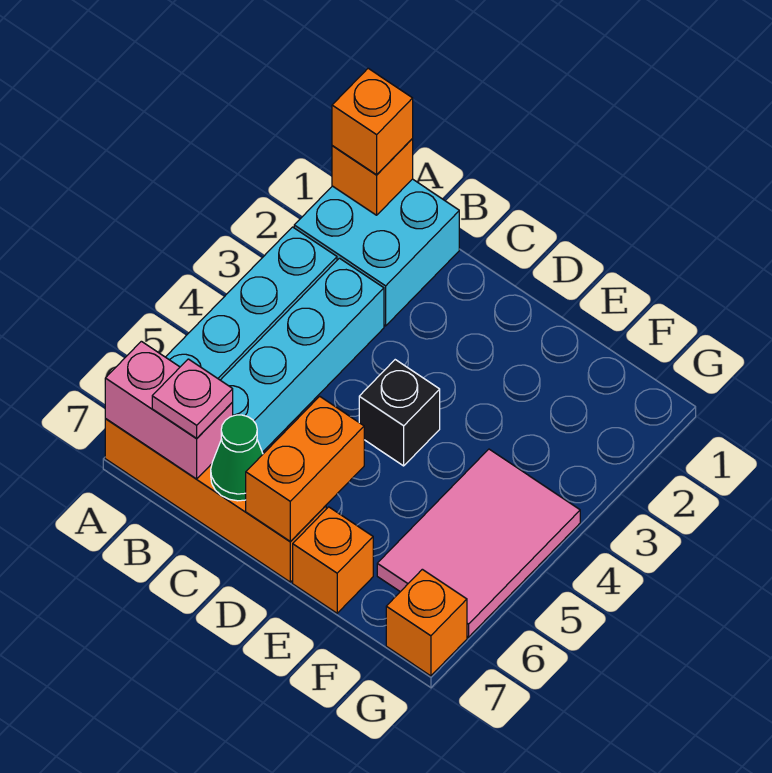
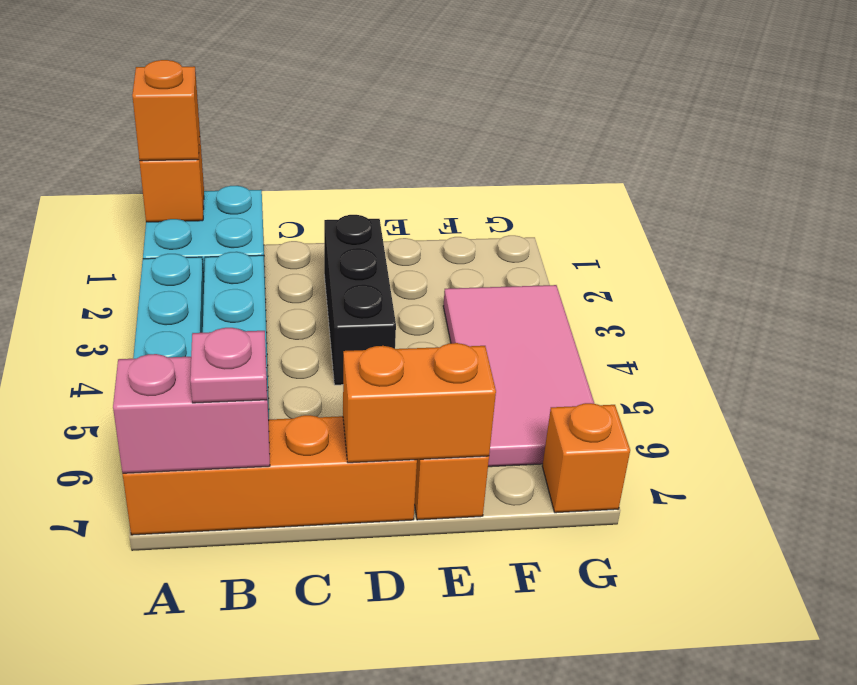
green cone C7 level 2 -> none
black brick D4 level 1 -> black brick D2:D4 level 1
orange brick D6:D7 level 2 -> orange brick D7:E7 level 2
pink tile F4:G6 level 1 -> pink tile F3:G6 level 1

